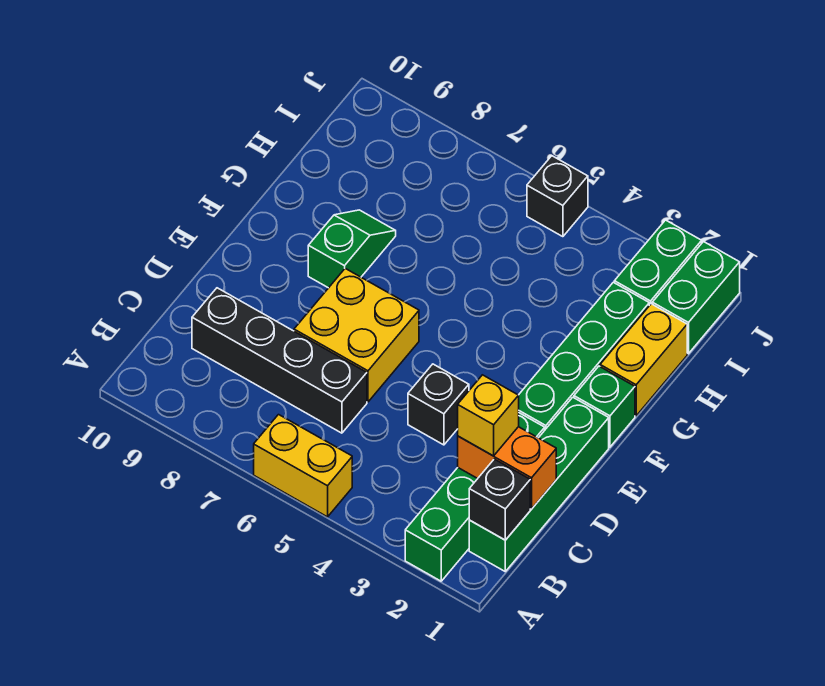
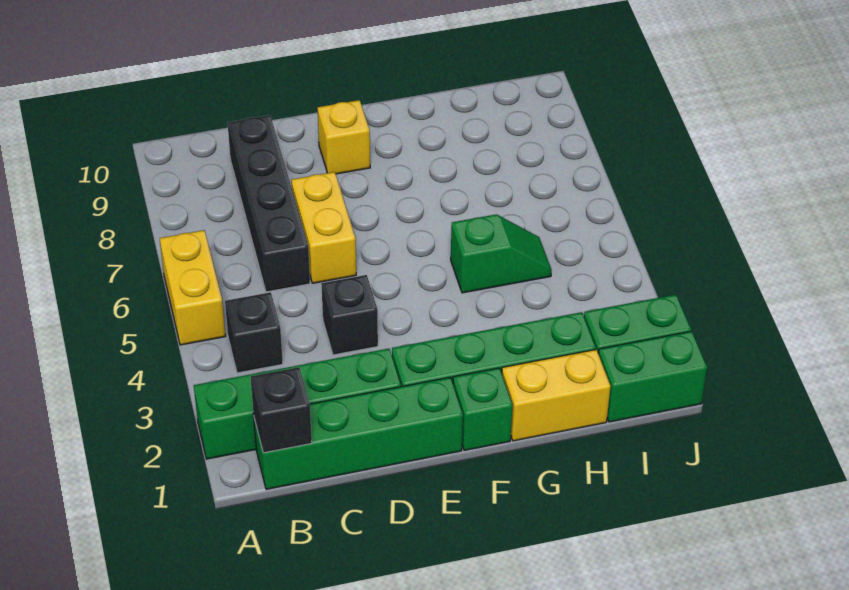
orange brick C1:C2 level 2 -> none
yellow brick C2 level 3 -> yellow brick E9 level 1
yellow brick D6:E7 level 1 -> yellow brick D6:D7 level 1
green slope F8:G8 level 1 top F -> green slope G5:H5 level 1 top G
black brick J5 level 1 -> black brick B4 level 1

